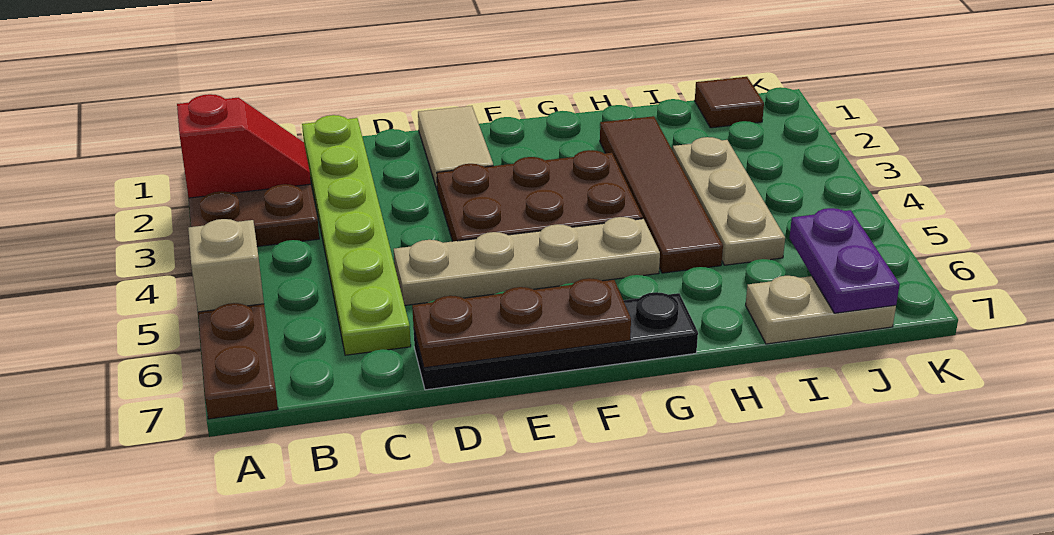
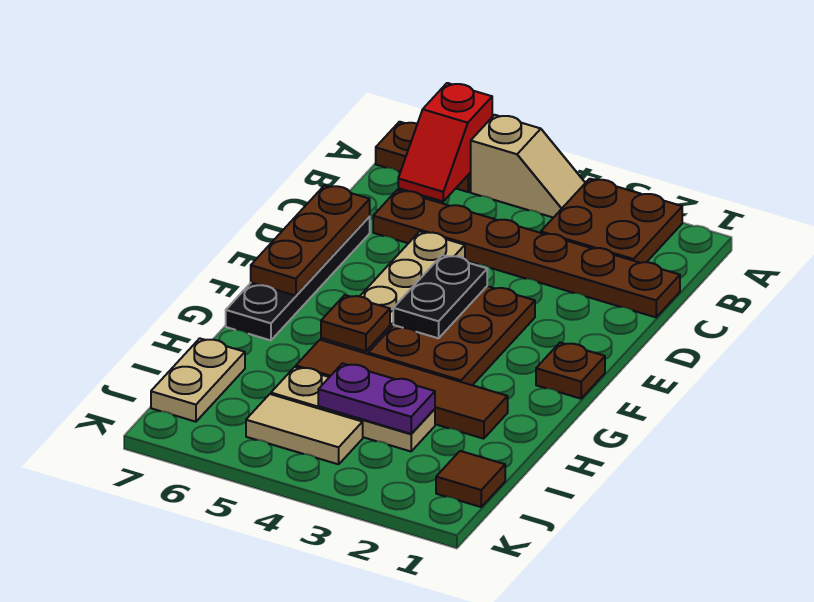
red slope A2:B2 level 2 top A -> red slope A6:B6 level 2 top A
lime plate C1:C6 level 1 -> brown plate C1:C6 level 1
tan tile E1:E2 level 1 -> tan tile J4:J5 level 1
none -> black plate E4:F4 level 2
none -> brown plate F1 level 1
none -> brown plate G5 level 2
purple plate J6:J7 level 2 -> purple plate I3:I4 level 2

